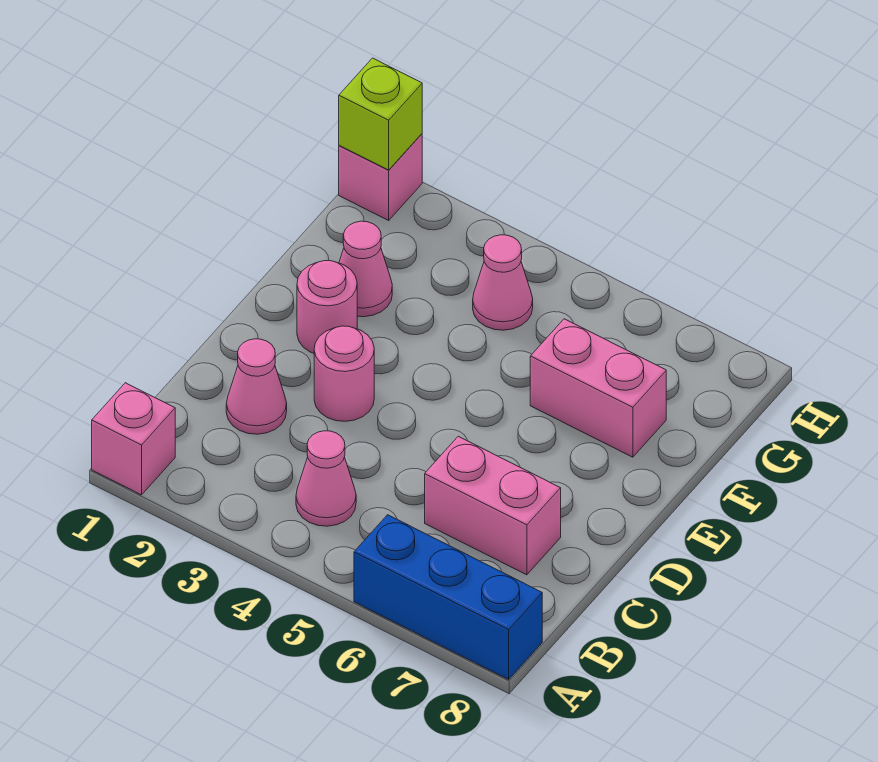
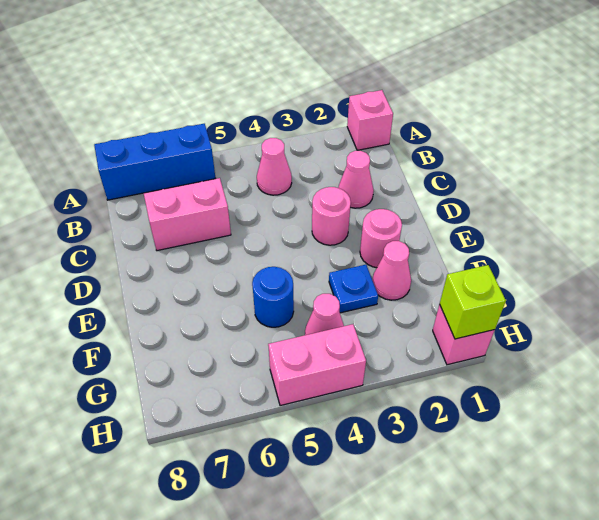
none -> blue plate F3 level 1
none -> blue round brick F5 level 1
pink brick F6:F7 level 1 -> pink brick H4:H5 level 1

